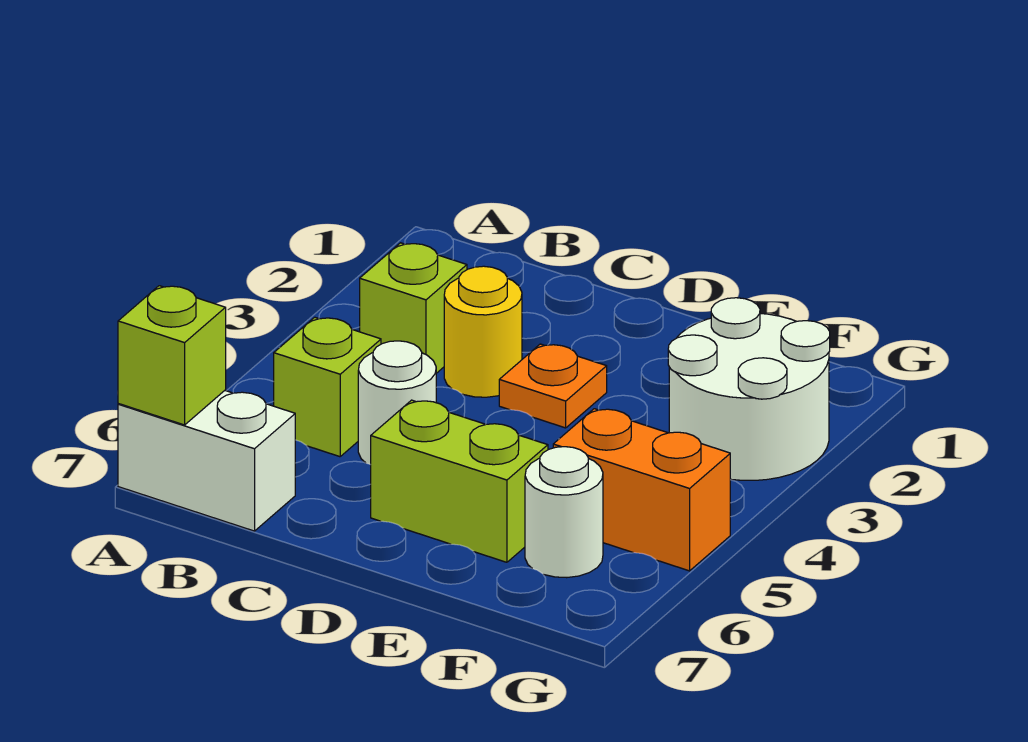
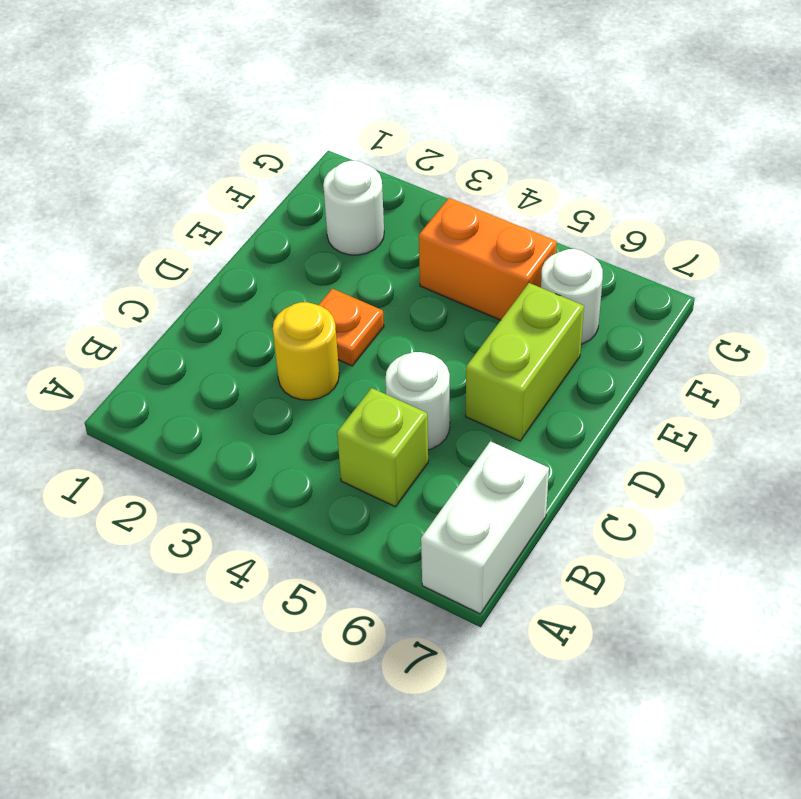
lime brick A7 level 2 -> none
lime brick B3 level 1 -> none
white round brick F2:G3 level 1 -> white round brick F2 level 1
orange brick F5:G5 level 1 -> orange brick F4:F5 level 1

